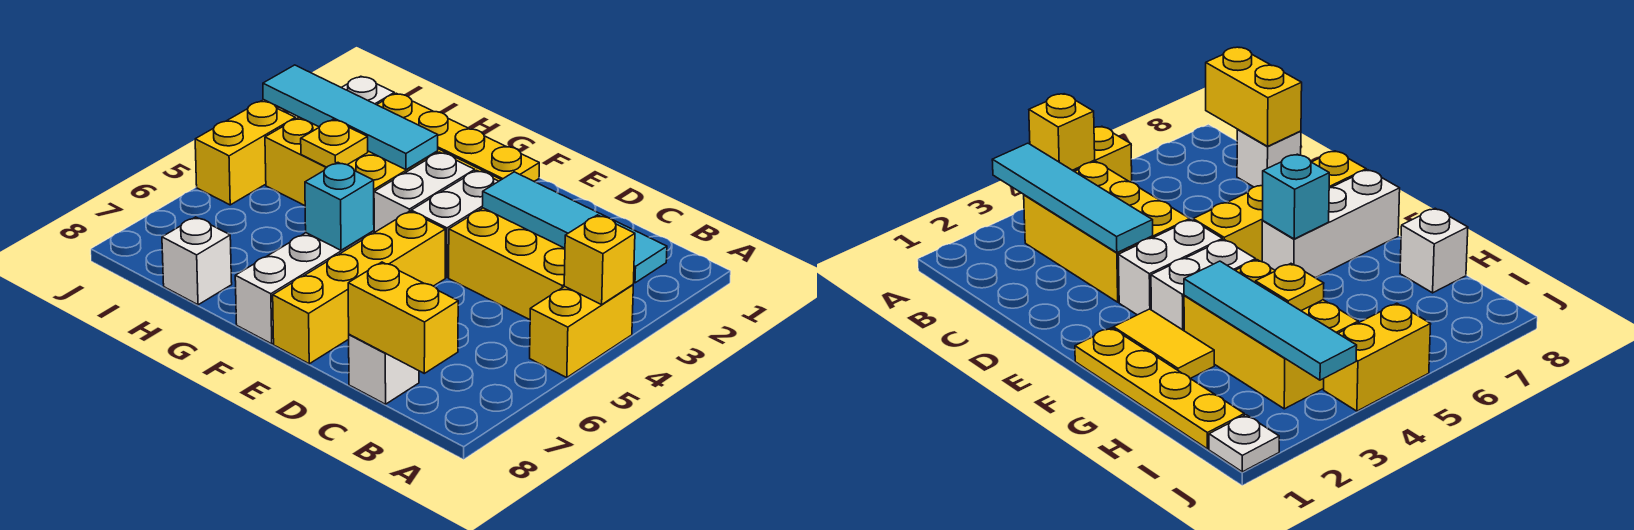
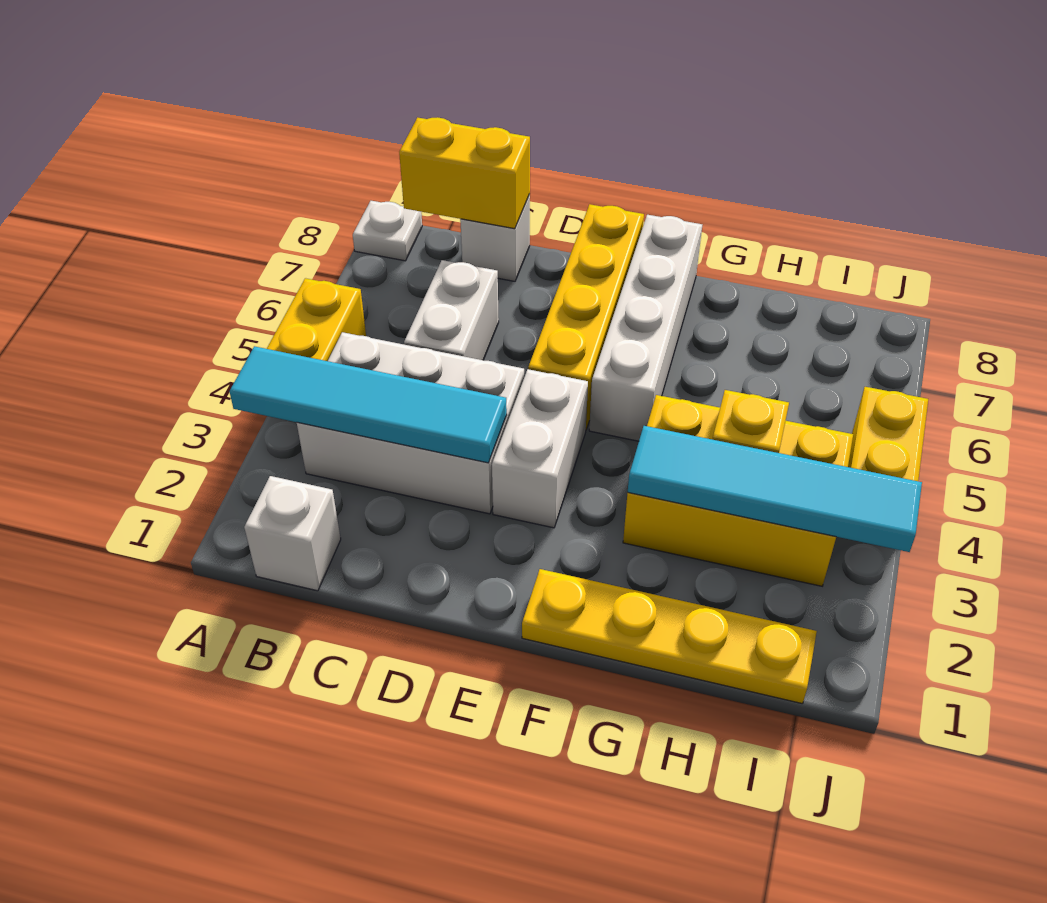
yellow brick A4 level 2 -> none
yellow brick B3:D4 level 1 -> white brick B3:D4 level 1
yellow tile F2:G2 level 1 -> none
white brick F3:F4 level 1 -> white brick C5:C6 level 1
white brick F6:F8 level 1 -> white brick F5:F8 level 1
cyan brick F6 level 2 -> none
white brick H8 level 1 -> white brick B1 level 1
white plate J1 level 1 -> white plate A8 level 1

